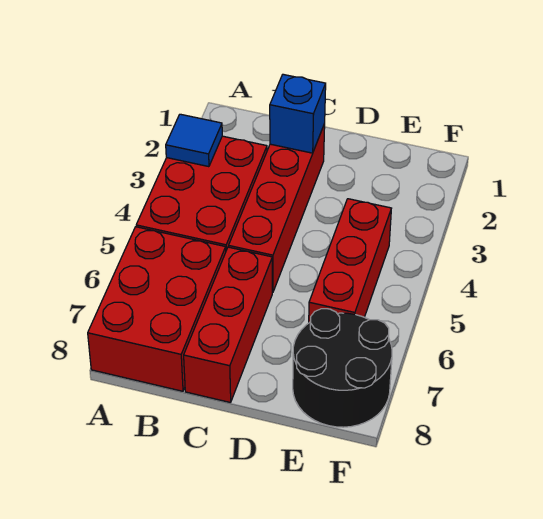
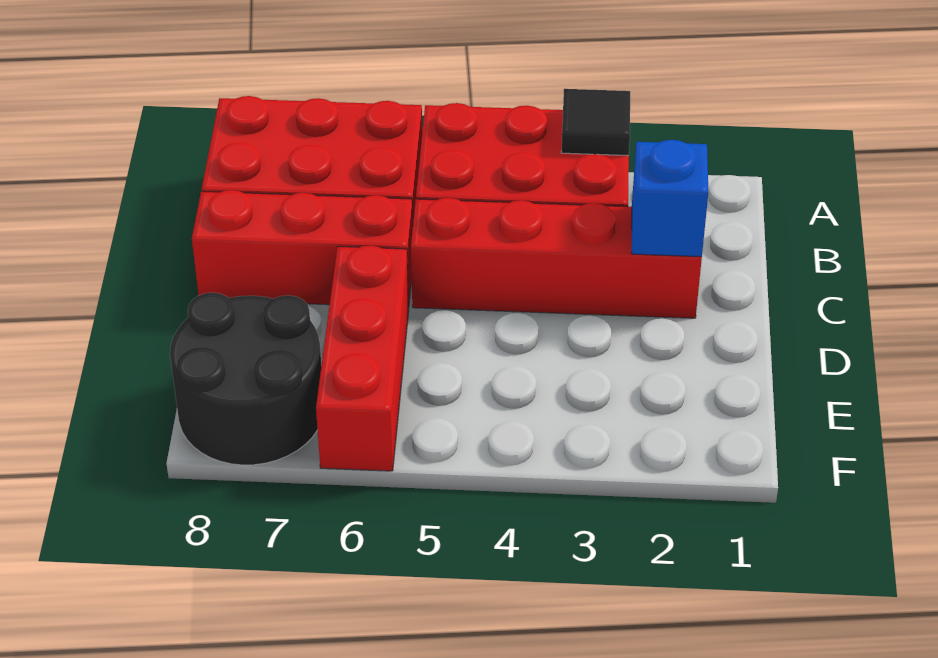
blue tile A3 level 2 -> black tile A3 level 2
red brick E4:E6 level 1 -> red brick D6:F6 level 1

